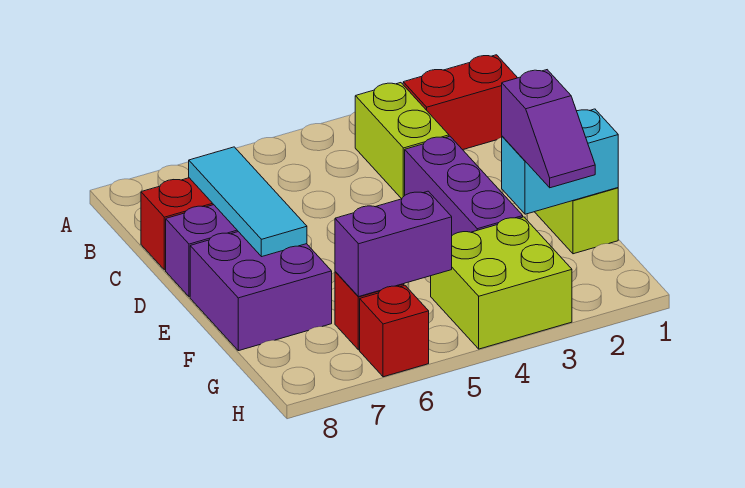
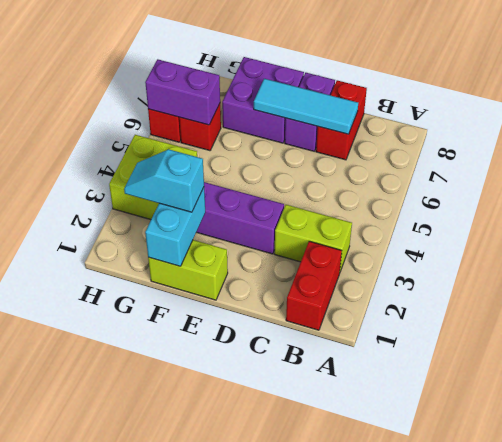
purple slope F2:G2 level 3 top F -> cyan slope F2:G2 level 3 top F
purple brick G5:G6 level 2 -> purple brick G6:H6 level 2

